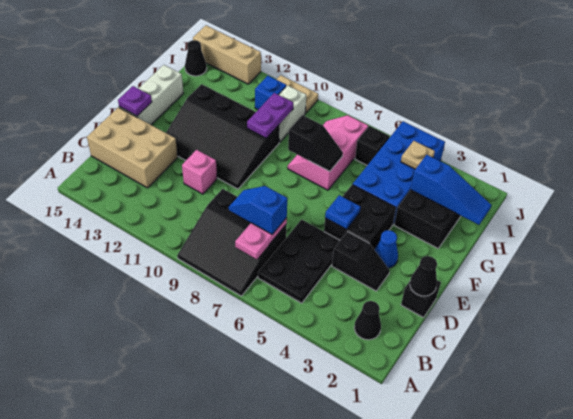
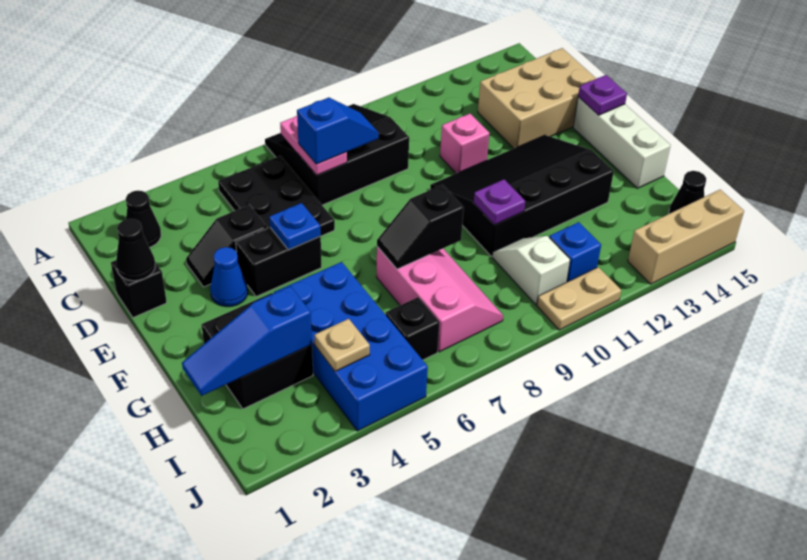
black brick E4:F5 level 1 -> black brick E4:E5 level 1
purple plate G10:H10 level 2 -> purple plate G10 level 2

